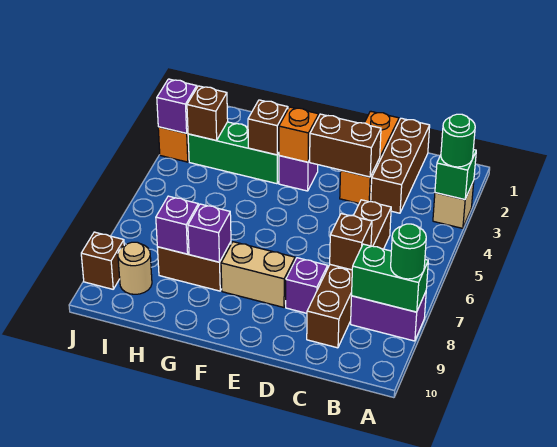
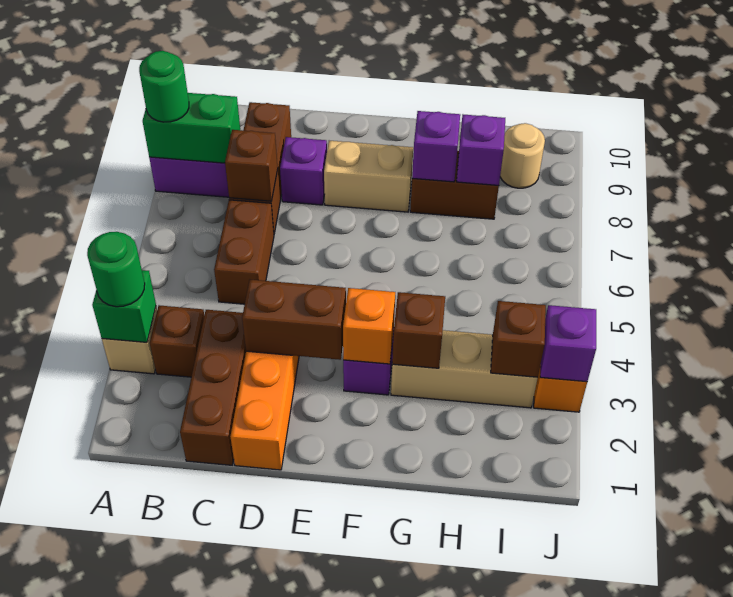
green brick G3:I3 level 1 -> tan brick G3:I3 level 1
brown brick J9 level 1 -> brown brick B3 level 1

